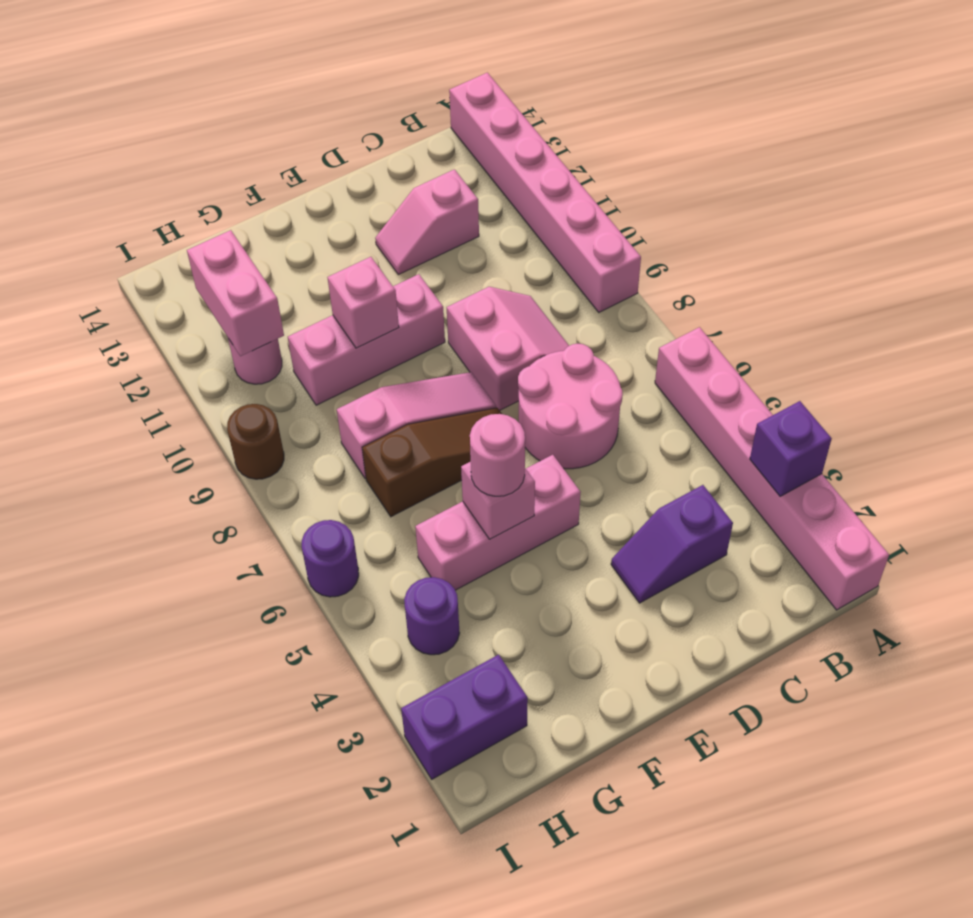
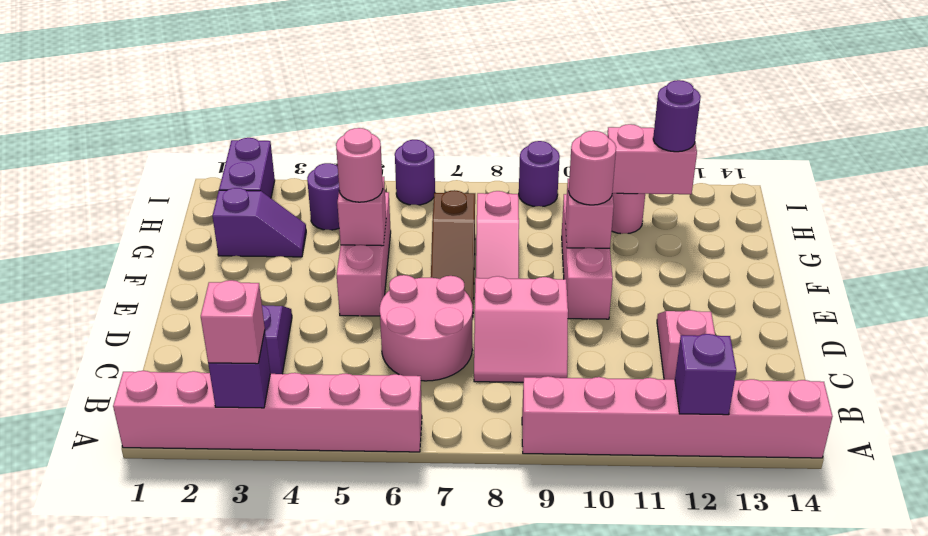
none -> pink brick A3 level 3
none -> purple brick A12 level 2
none -> pink round brick F10 level 3
none -> purple slope G2:G3 level 1 top 2
none -> purple round brick H12 level 3
brown round brick I9 level 1 -> purple round brick I9 level 1

